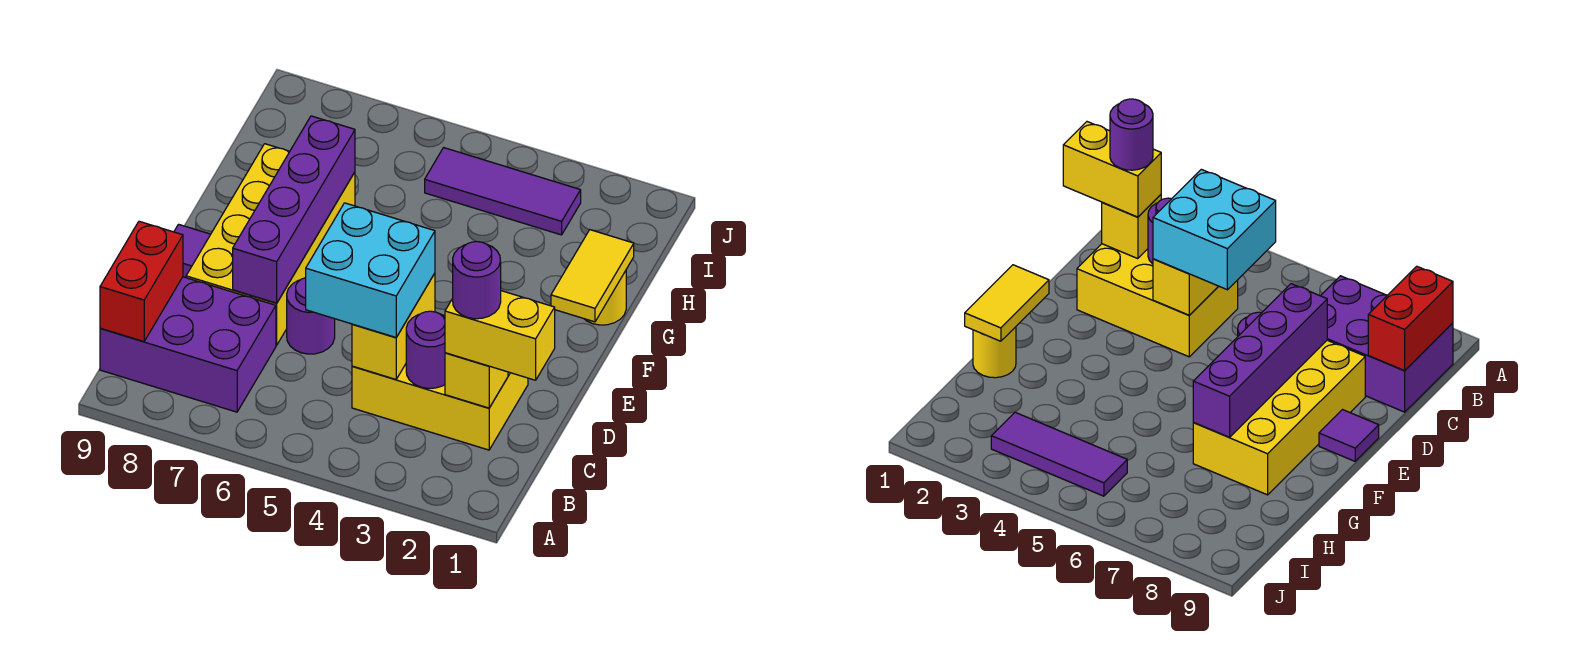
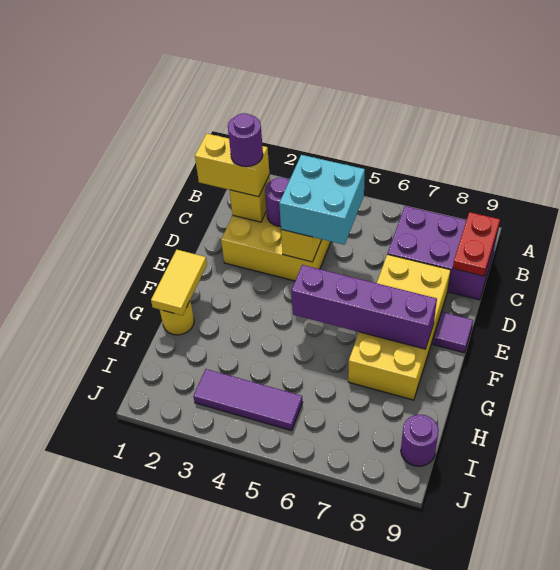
red brick B9:C9 level 2 -> red plate B9:C9 level 2
purple round brick D6 level 1 -> purple round brick I9 level 1
purple brick D7:G7 level 2 -> purple brick F5:F8 level 2

